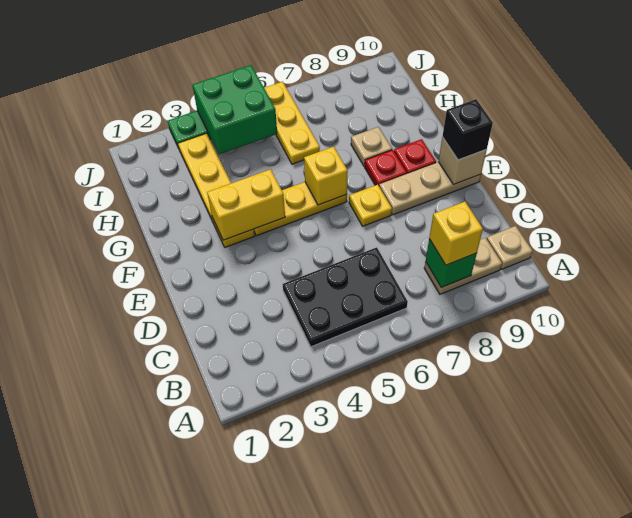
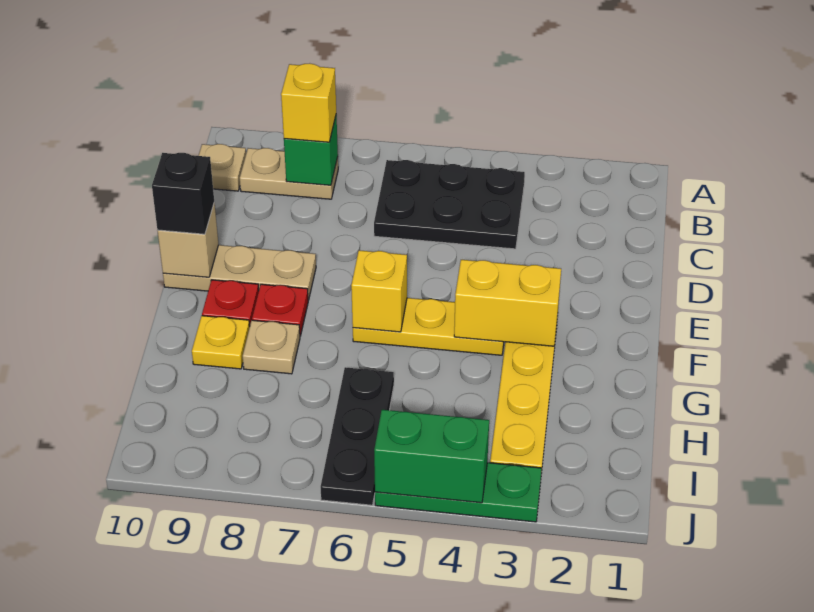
yellow plate E7 level 1 -> yellow plate G9 level 1
yellow plate H6:J6 level 1 -> black plate H6:J6 level 1
green brick I4:J5 level 2 -> green brick J4:J5 level 2

